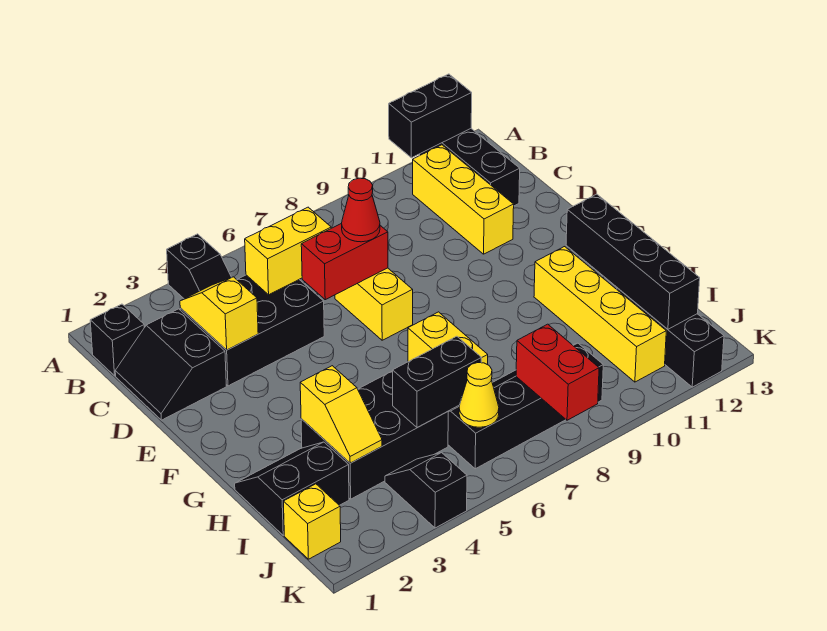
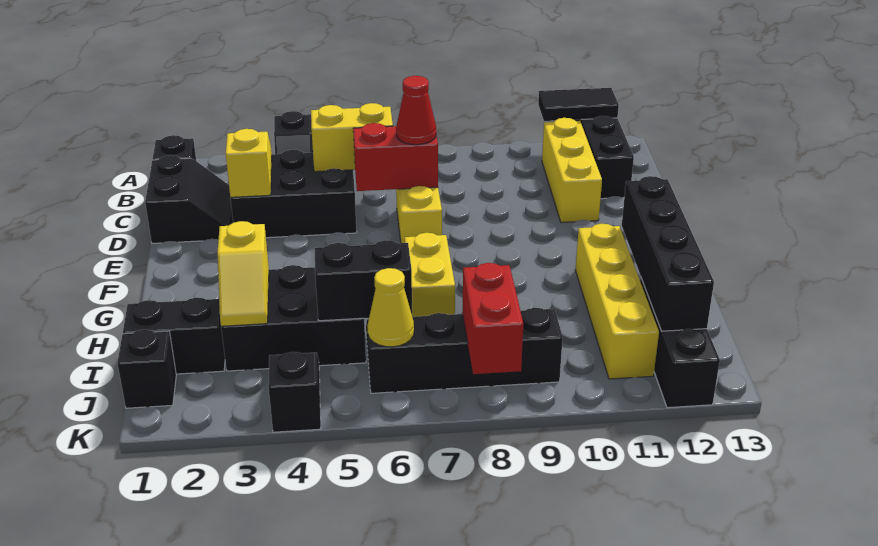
black brick A11:A12 level 2 -> black tile A11:A12 level 2
black slope C1:D2 level 1 top 2 -> black slope C1:D2 level 1 top 1
yellow brick J1 level 1 -> black brick J1 level 1

